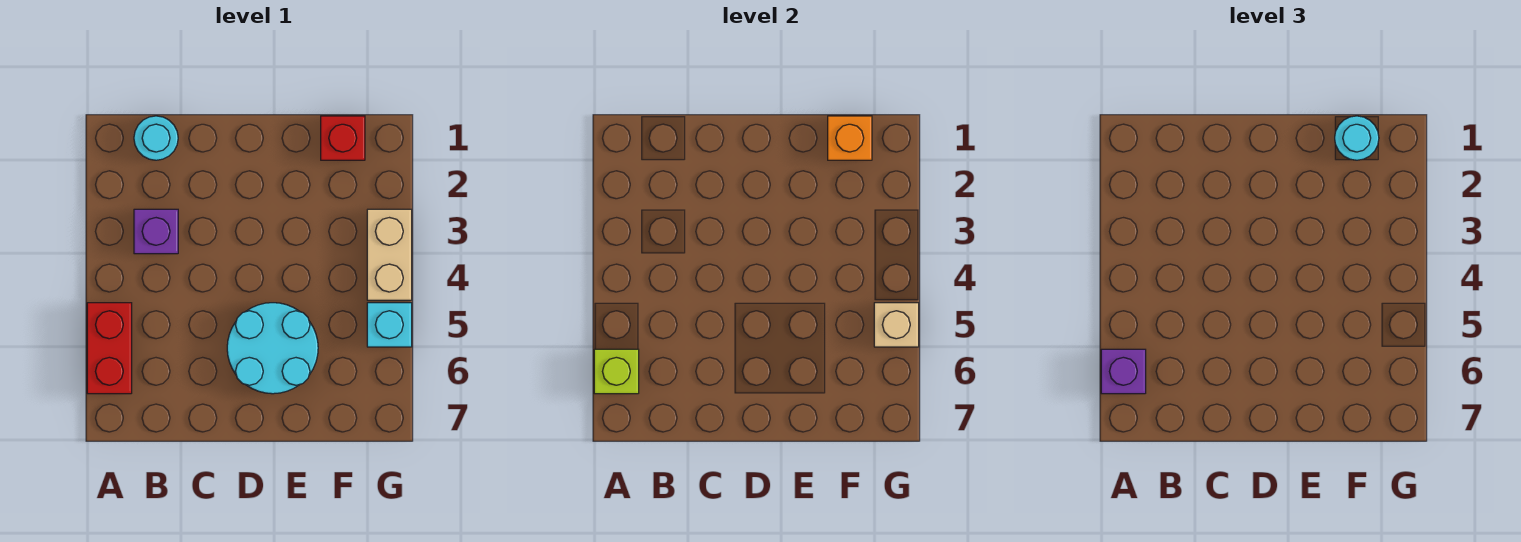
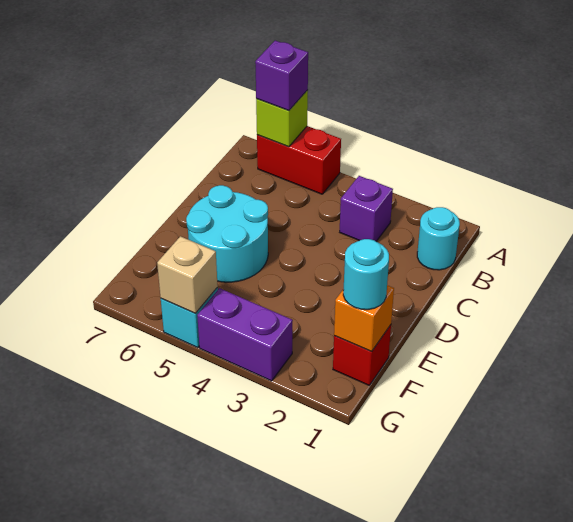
tan brick G3:G4 level 1 -> purple brick G3:G4 level 1

